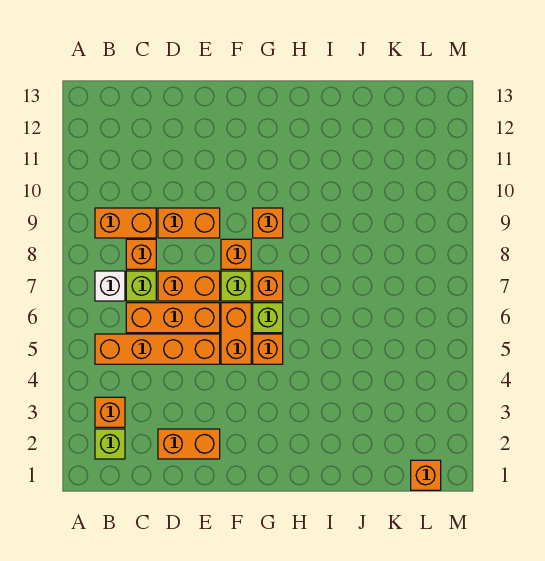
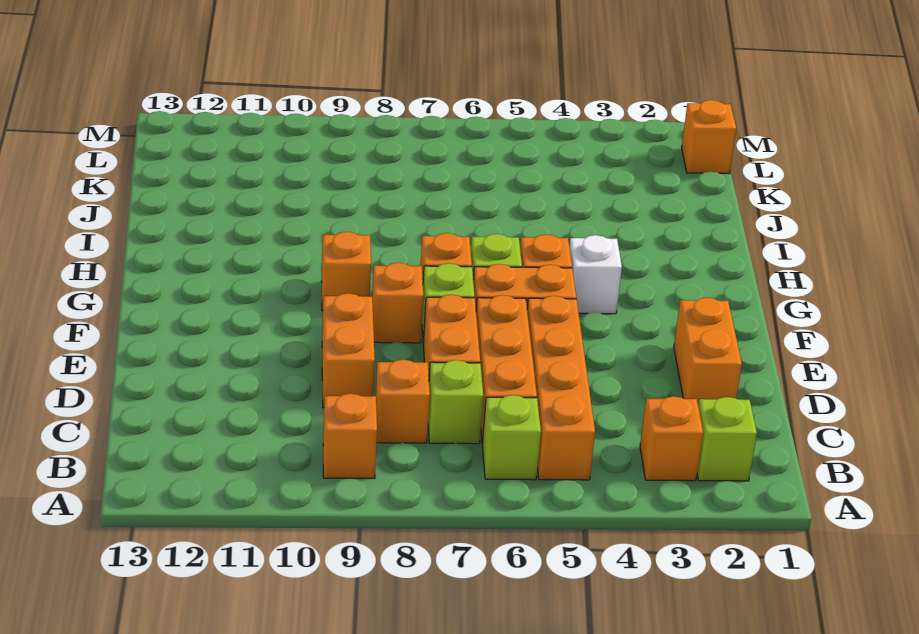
none -> lime brick B6 level 1
white brick B7 level 1 -> white brick G4 level 1
orange brick B9:C9 level 1 -> orange brick B9 level 1

